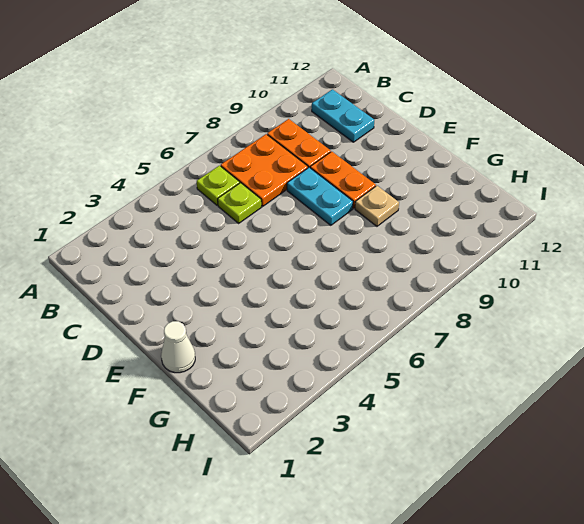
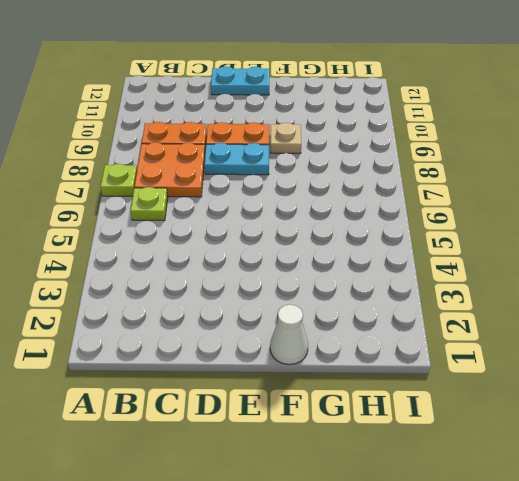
cyan plate B11:C11 level 1 -> cyan plate D12:E12 level 1
lime plate C6 level 1 -> lime plate A7 level 1

